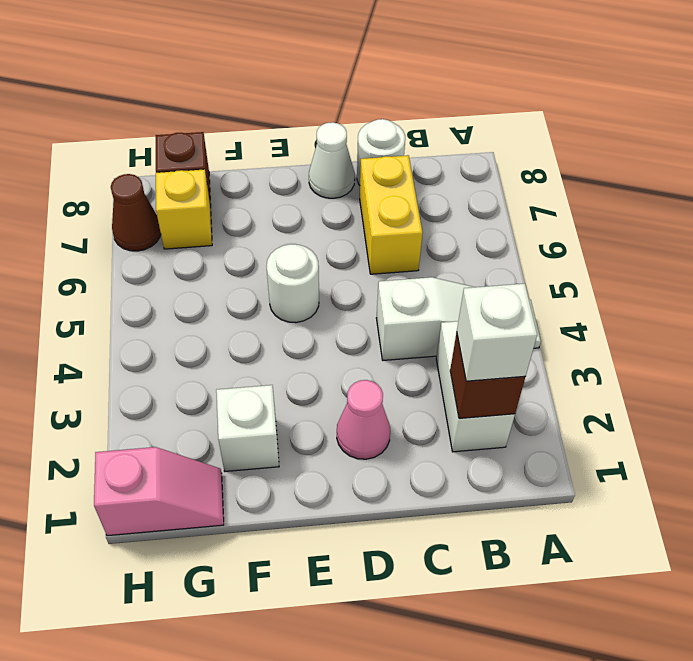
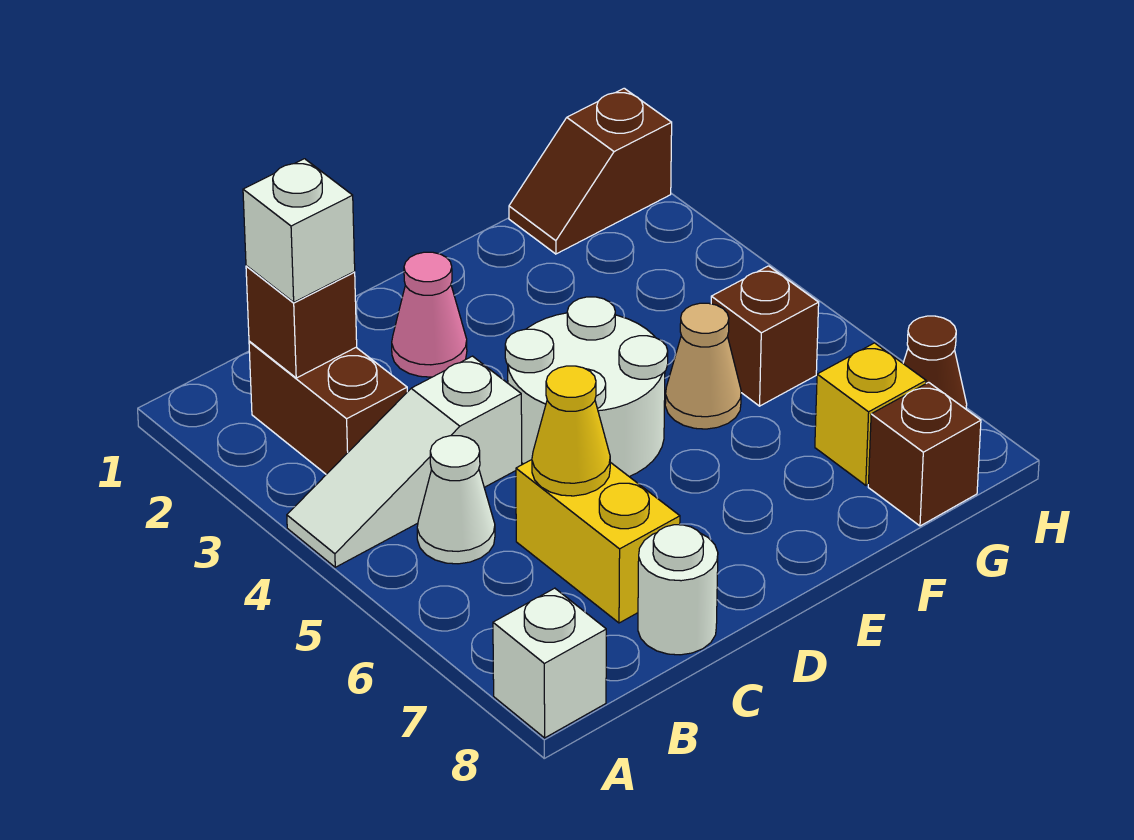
white brick B2:B3 level 1 -> brown brick B2:B3 level 1
none -> yellow cone C6 level 2
white cone D8 level 1 -> white cone B5 level 1
white round brick E5 level 1 -> white round brick D4:E5 level 1
white brick F2 level 1 -> white brick A8 level 1
none -> tan cone F5 level 1
pink slope G1:H1 level 1 top H -> brown slope G1:H1 level 1 top H
none -> brown brick G5 level 1

